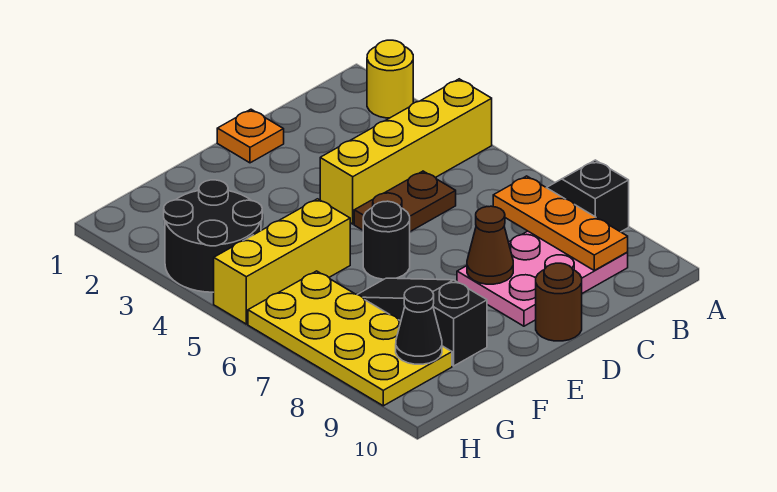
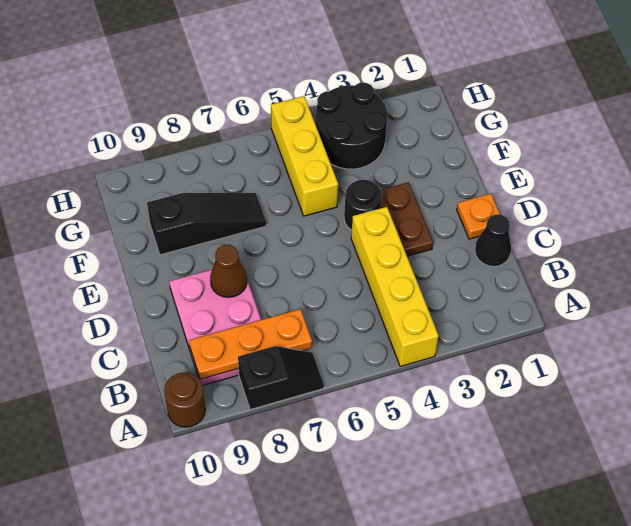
yellow round brick A2 level 1 -> none
brown plate C5:D5 level 1 -> brown plate D3:E3 level 1
brown round brick D10 level 1 -> brown round brick A10 level 1
black round brick E6 level 1 -> black round brick E4 level 1
yellow plate G6:H9 level 1 -> none
black cone G9 level 2 -> black cone C1 level 1

